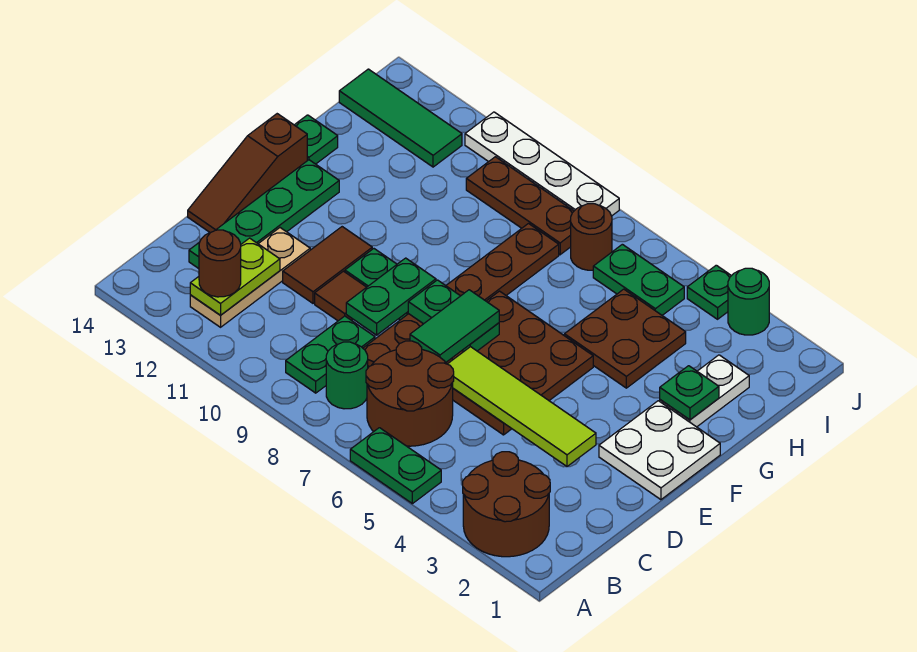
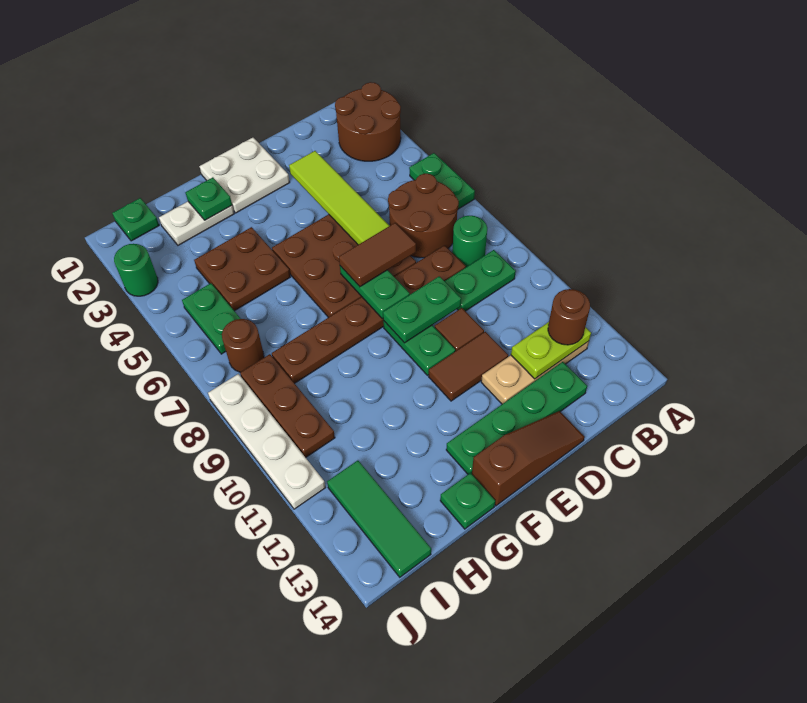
green tile D7:E7 level 3 -> brown tile D7:E7 level 3
green plate J4 level 1 -> green plate I1 level 1

